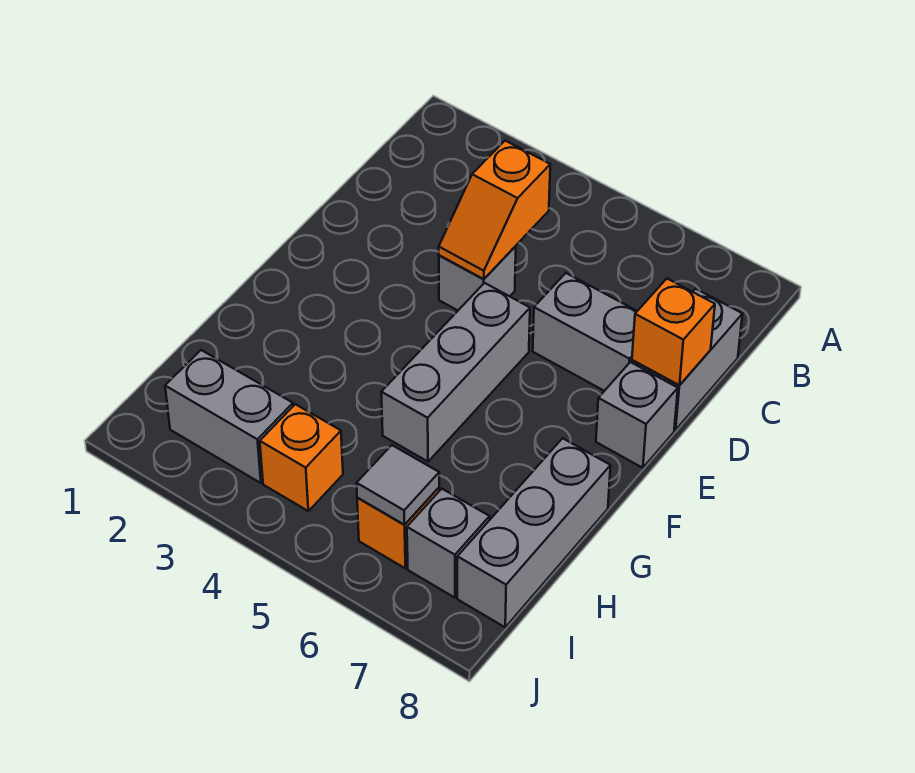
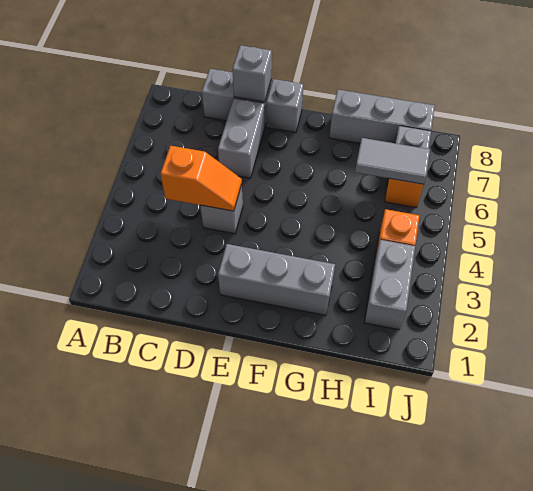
orange brick D8 level 2 -> grey brick D8 level 2
grey brick E5:G5 level 1 -> grey brick E2:G2 level 1
grey tile I6 level 2 -> grey tile H6:I6 level 2

